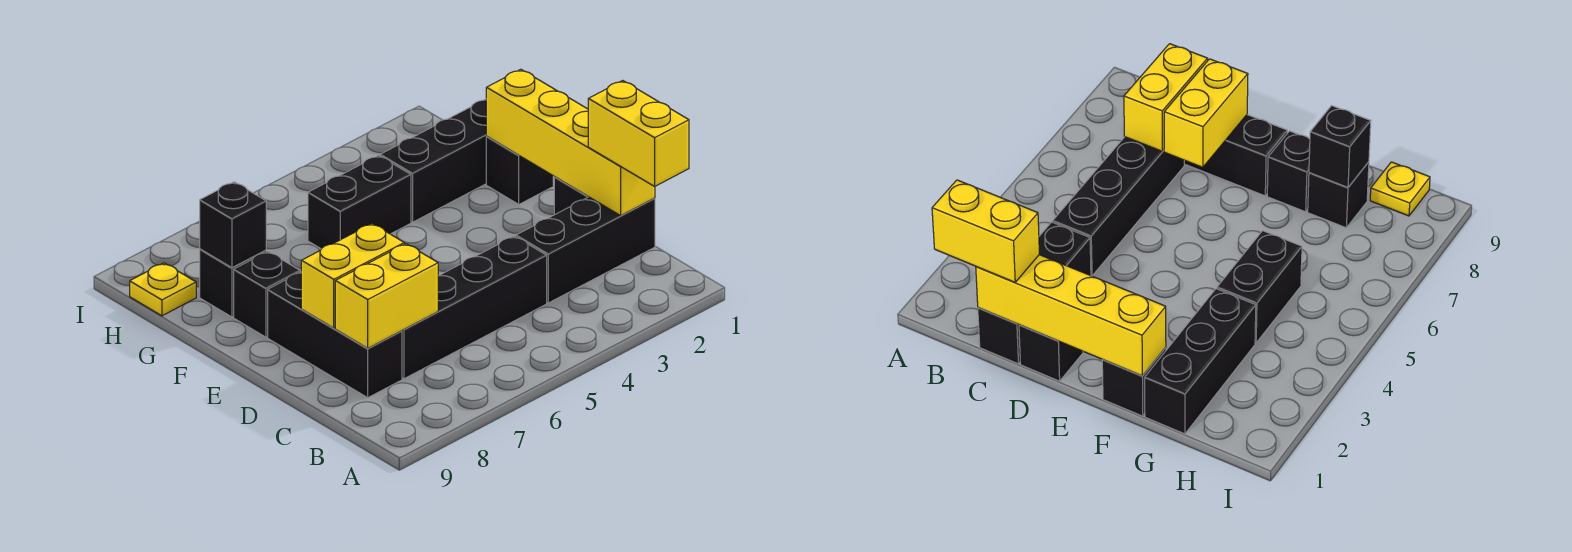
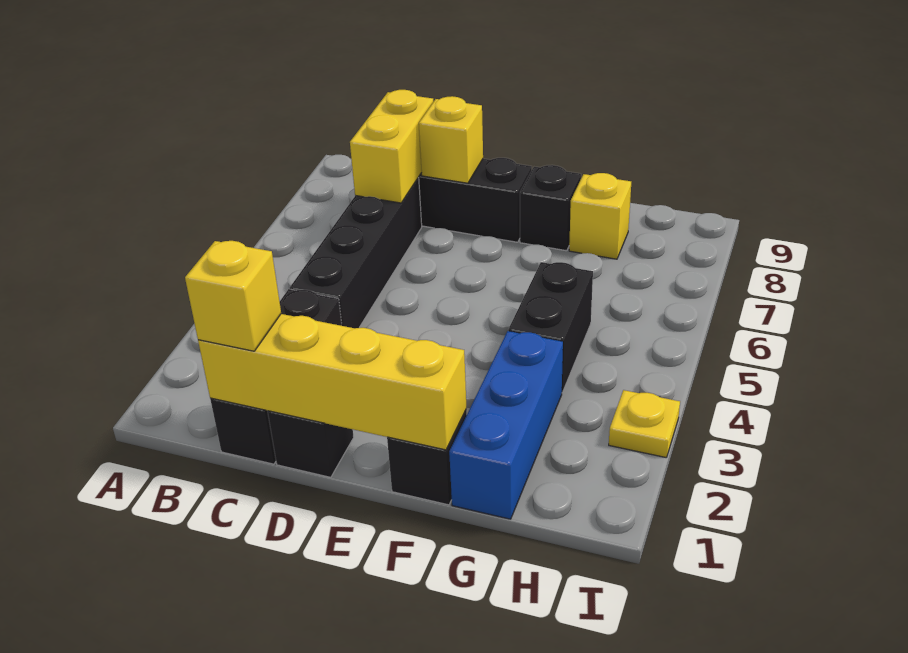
yellow brick B1:C1 level 3 -> yellow brick C1 level 3
yellow brick D7:D8 level 2 -> yellow brick D8 level 2
black brick G1:G3 level 1 -> blue brick G1:G3 level 1
black brick G8 level 1 -> yellow brick G8 level 1
black brick G8 level 2 -> none
yellow plate H9 level 1 -> yellow plate I3 level 1

